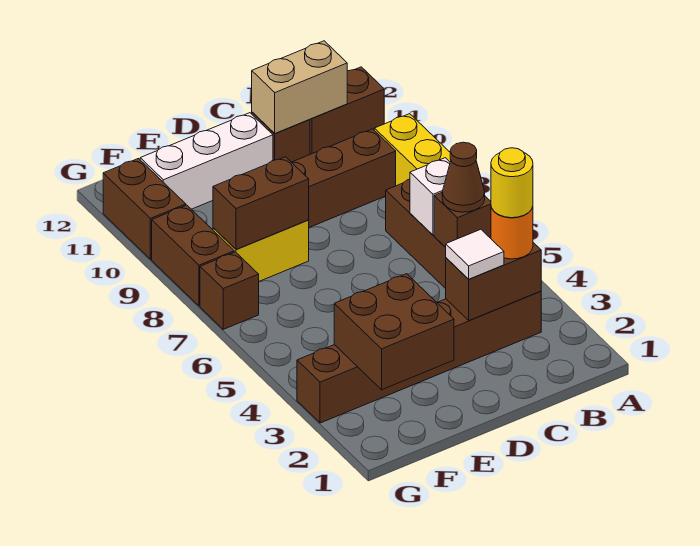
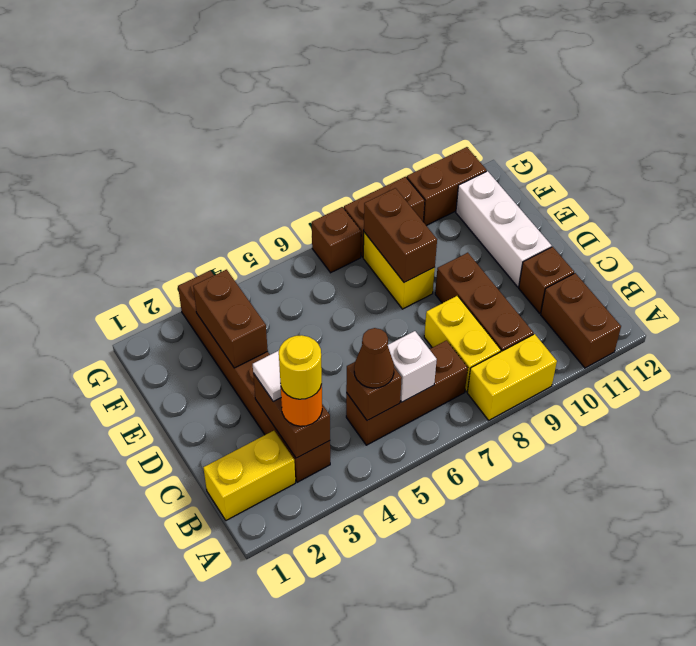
none -> yellow brick B1:B2 level 1
none -> yellow brick B8:C8 level 1
tan brick B11:C11 level 2 -> none
brown brick E2:F3 level 2 -> brown brick E3:F3 level 2

